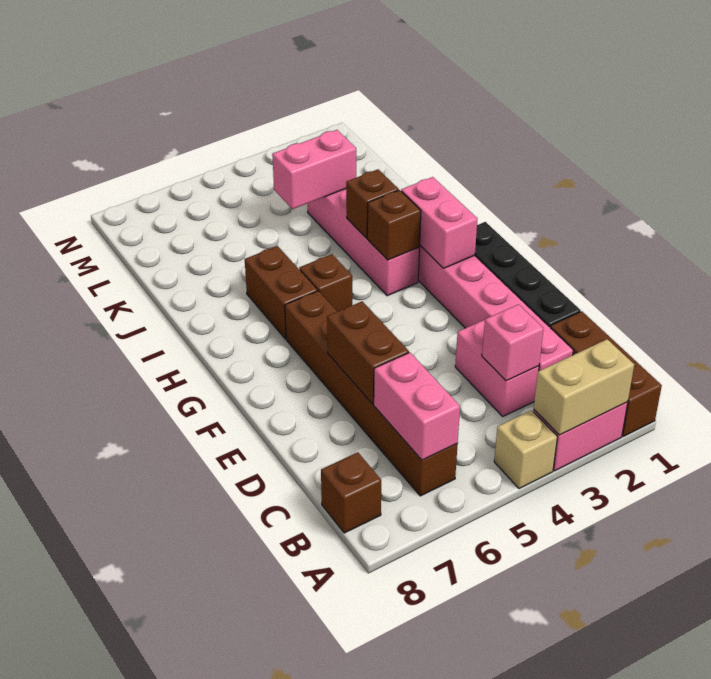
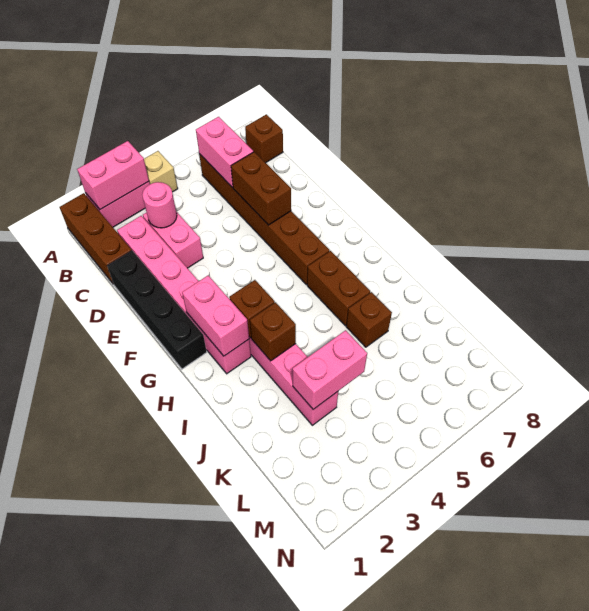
tan brick A2:A3 level 2 -> pink brick A2:A3 level 2
pink brick C3 level 2 -> pink round brick C3 level 2
brown brick H5 level 1 -> brown brick J6 level 1

